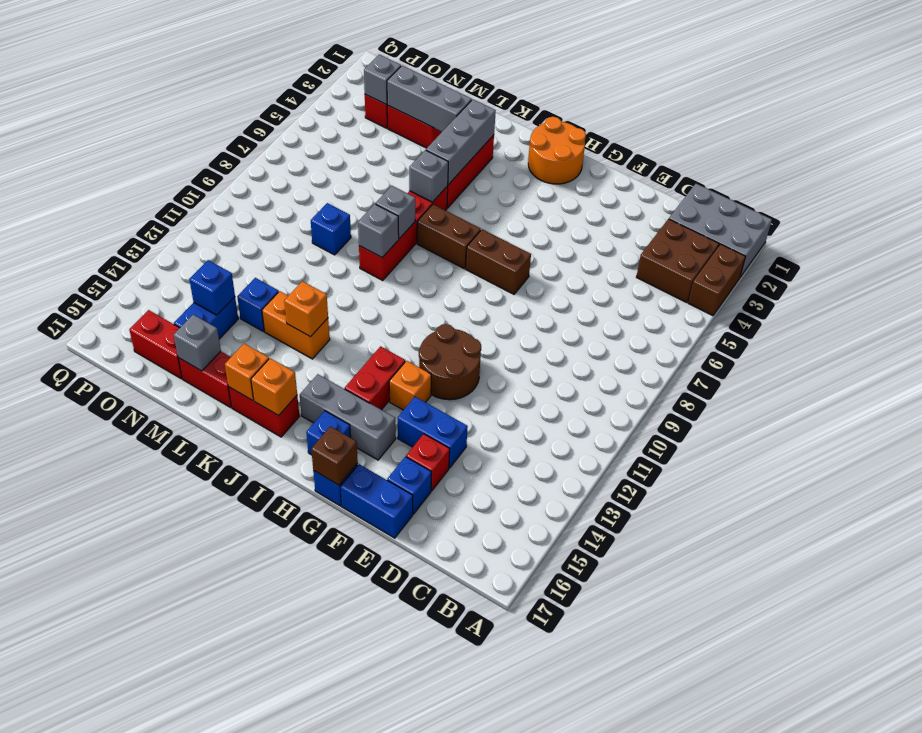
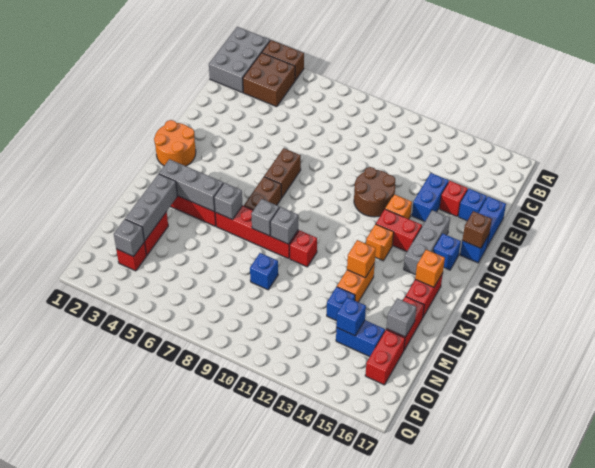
none -> red brick K10 level 1
orange brick K16 level 2 -> orange brick I13 level 1

